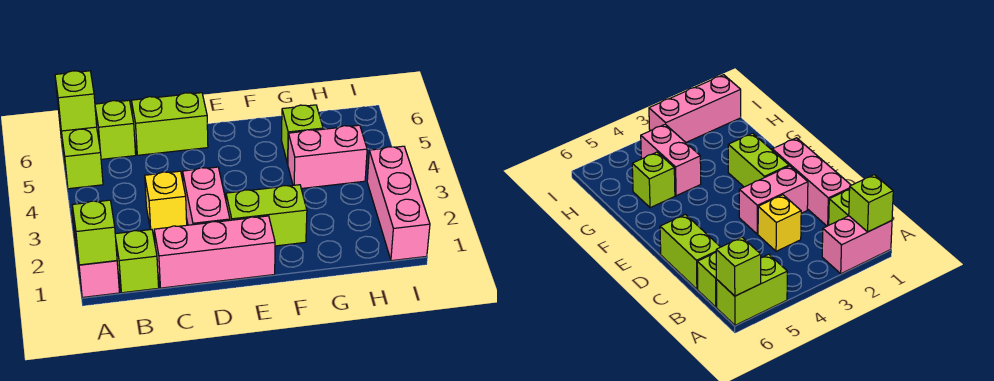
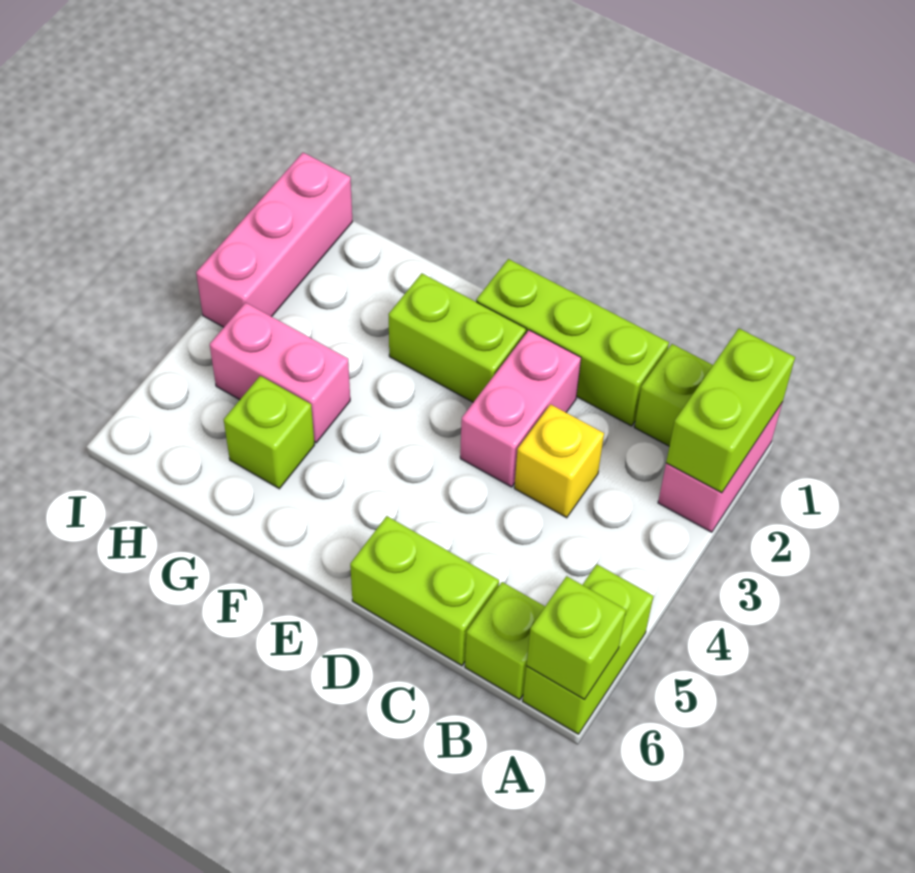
lime brick A1 level 2 -> lime brick A1:A2 level 2
pink brick C1:E1 level 1 -> lime brick C1:E1 level 1

